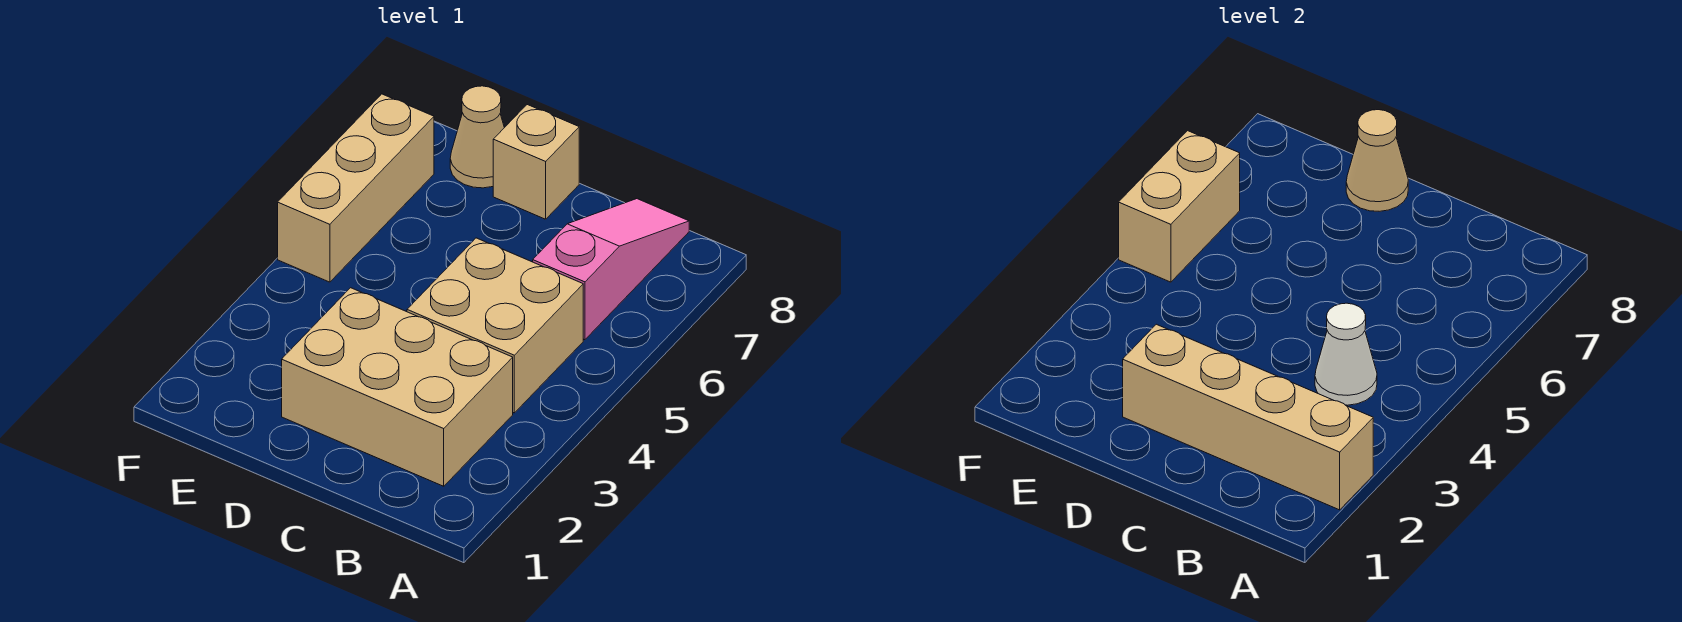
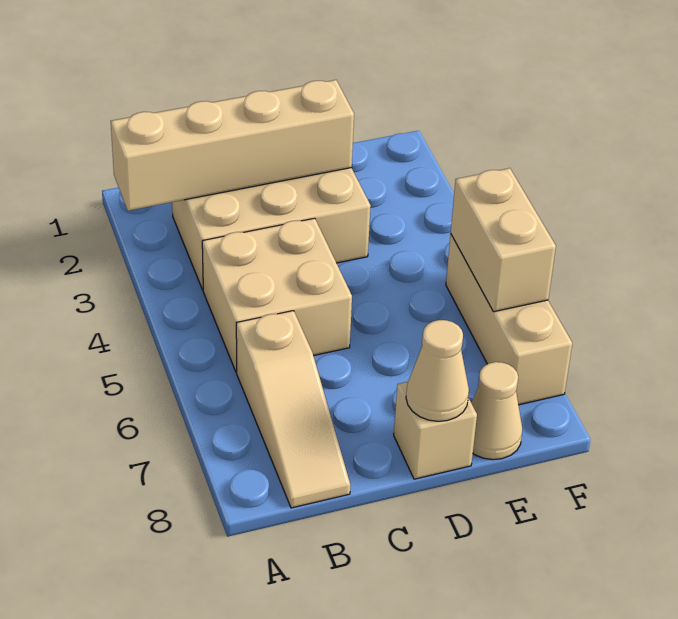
white cone B4 level 2 -> none
pink slope B6:B8 level 1 top 6 -> tan slope B6:B8 level 1 top 6

